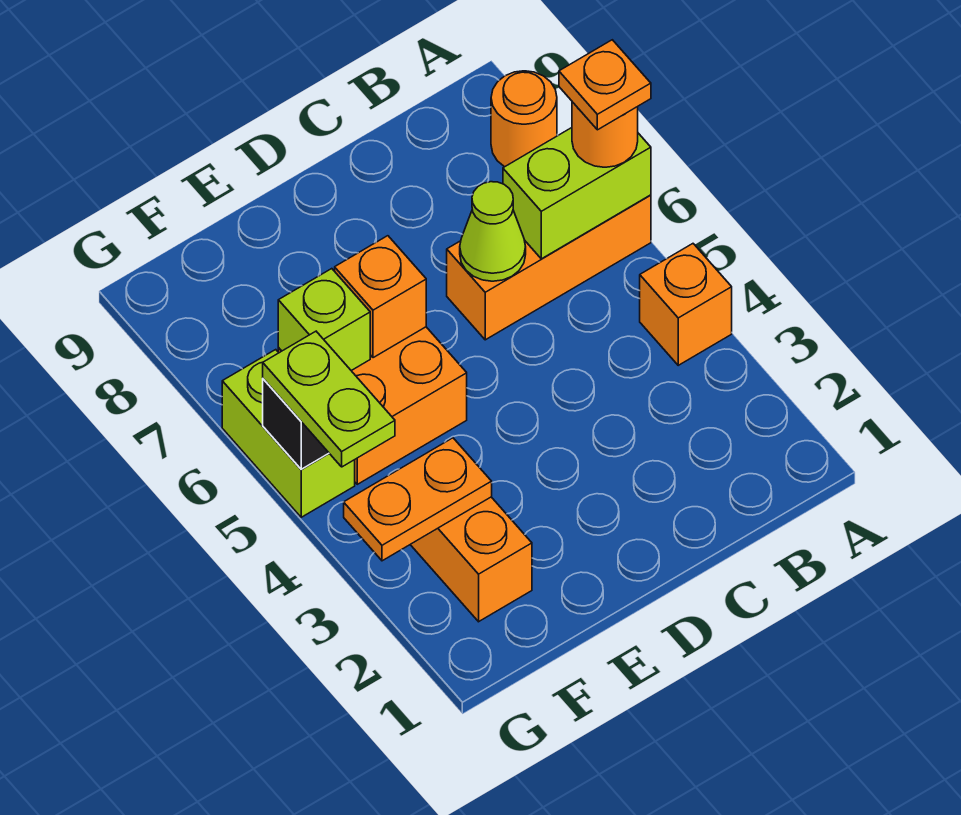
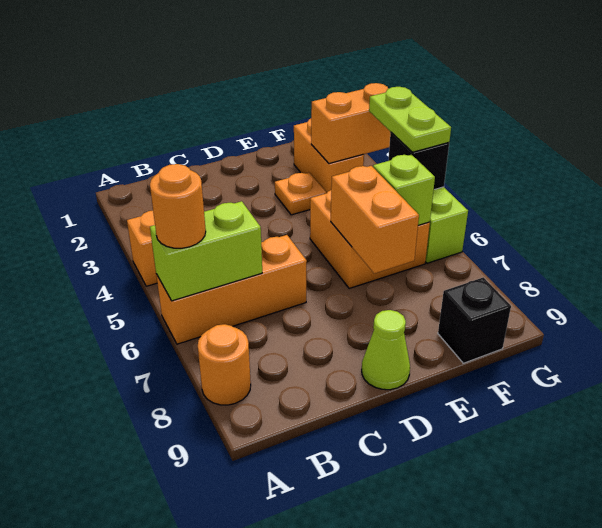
orange plate A6 level 4 -> orange plate E3 level 1
lime cone C6 level 2 -> lime cone D9 level 1
orange brick E6 level 2 -> orange brick E6:E7 level 2
orange plate F3:G3 level 2 -> orange brick F3:G3 level 2
none -> black brick F9 level 1

